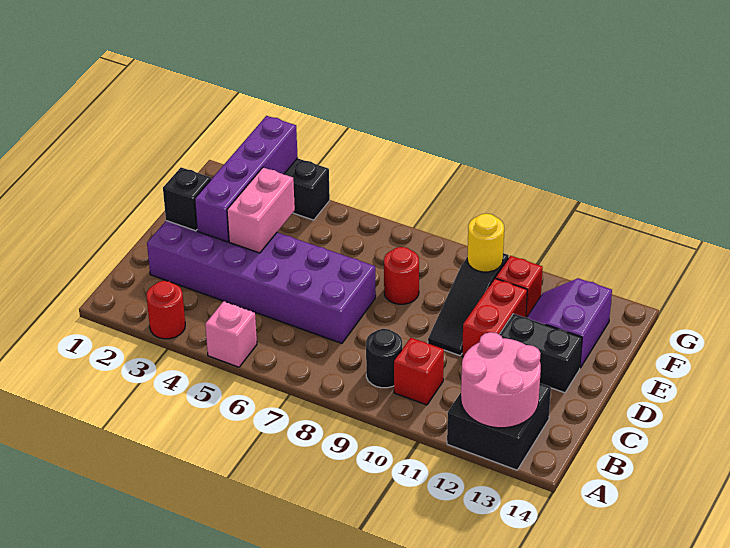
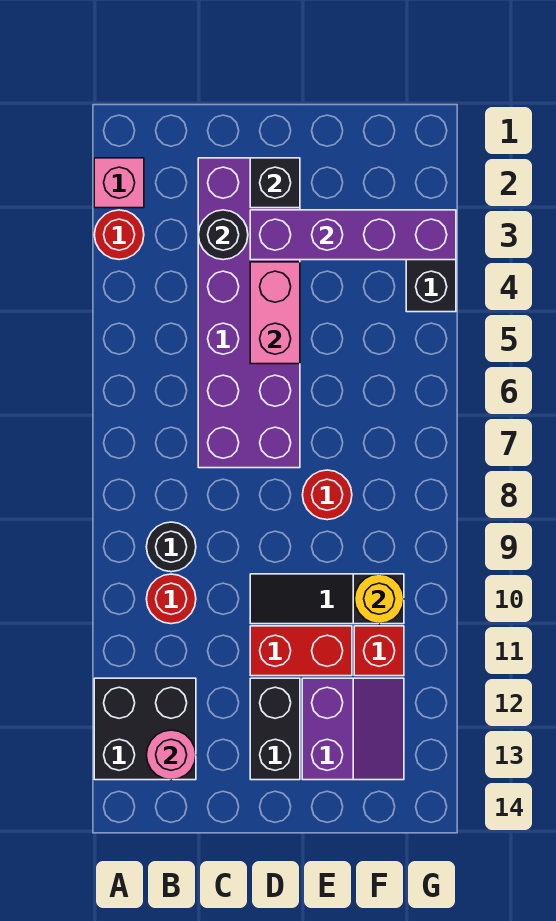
pink brick A5 level 1 -> pink brick A2 level 1
pink round brick A12:B13 level 2 -> pink round brick B13 level 2
red brick B10 level 1 -> red round brick B10 level 1
none -> black round brick C3 level 2
pink brick D4:E4 level 2 -> pink brick D4:D5 level 2
purple slope E12:F13 level 1 top 13 -> purple slope E12:F13 level 1 top E

